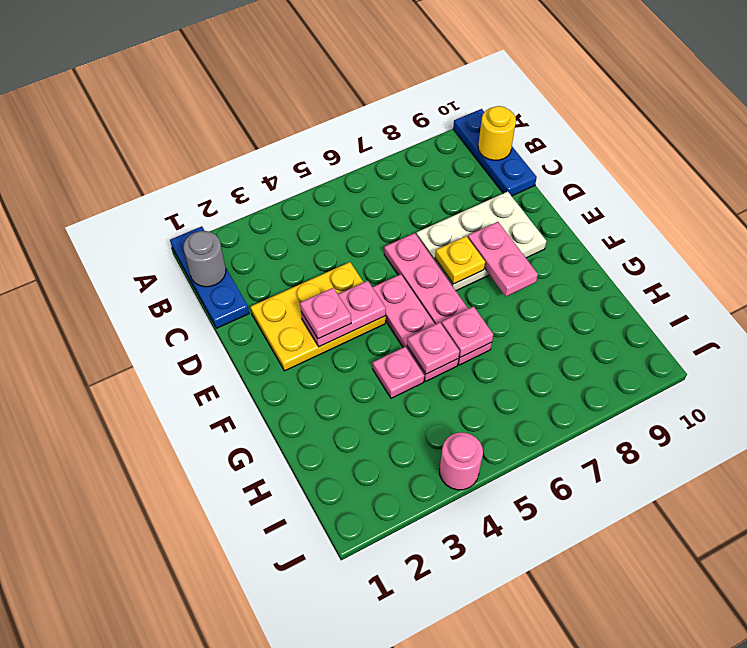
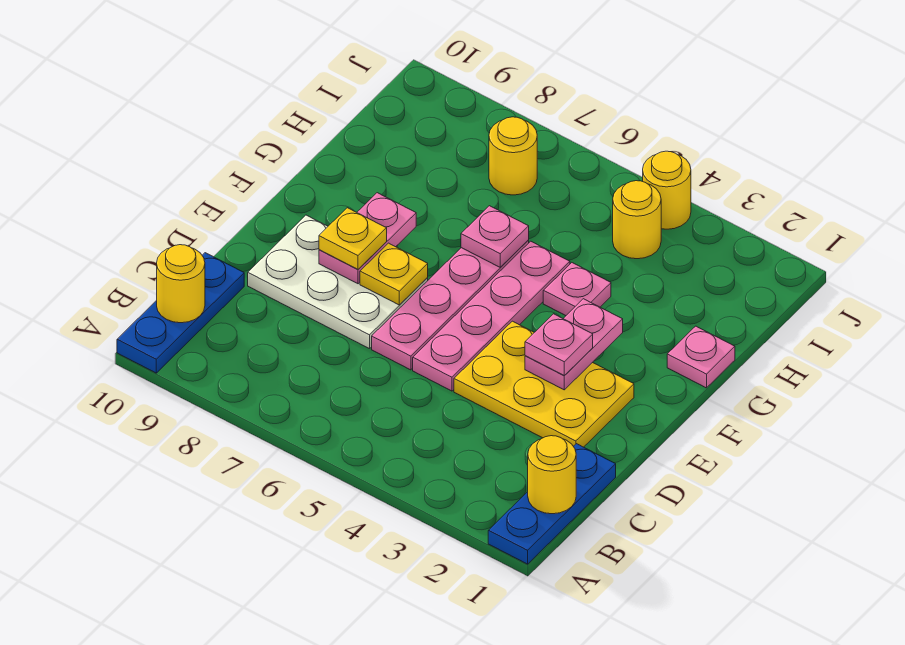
grey round brick B1 level 2 -> yellow round brick B1 level 2
pink plate E3:E4 level 2 -> pink plate E3:F3 level 2
pink plate E5:G5 level 1 -> pink plate D5:G5 level 1
none -> yellow plate E8 level 3
pink plate G5 level 2 -> pink plate G1 level 1
none -> yellow round brick I4 level 1
none -> yellow round brick I7 level 1
pink round brick J4 level 1 -> yellow round brick J4 level 1

